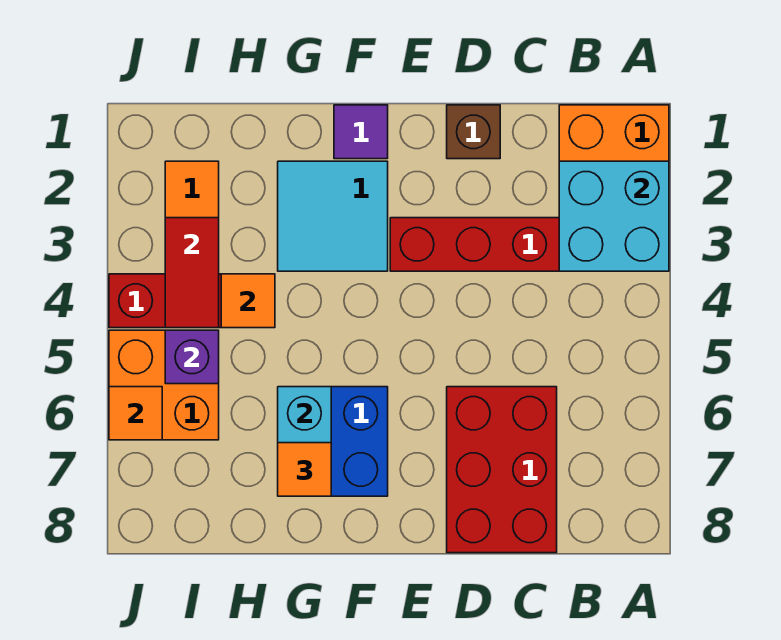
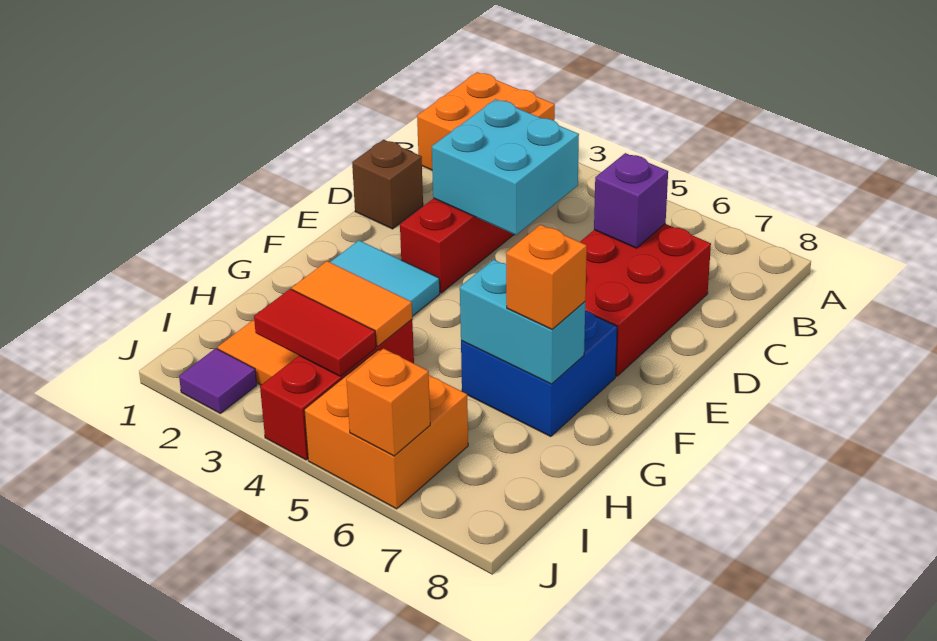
cyan brick A2:B3 level 2 -> cyan brick C3:D4 level 2
red brick C6:D8 level 1 -> red brick C6:E7 level 1
purple tile F1 level 1 -> purple tile J2 level 1
orange tile G7 level 3 -> orange brick G7 level 3
orange tile H4 level 2 -> orange tile H3:H4 level 2
purple brick I5 level 2 -> purple brick C6 level 2
orange tile J6 level 2 -> orange brick J6 level 2

